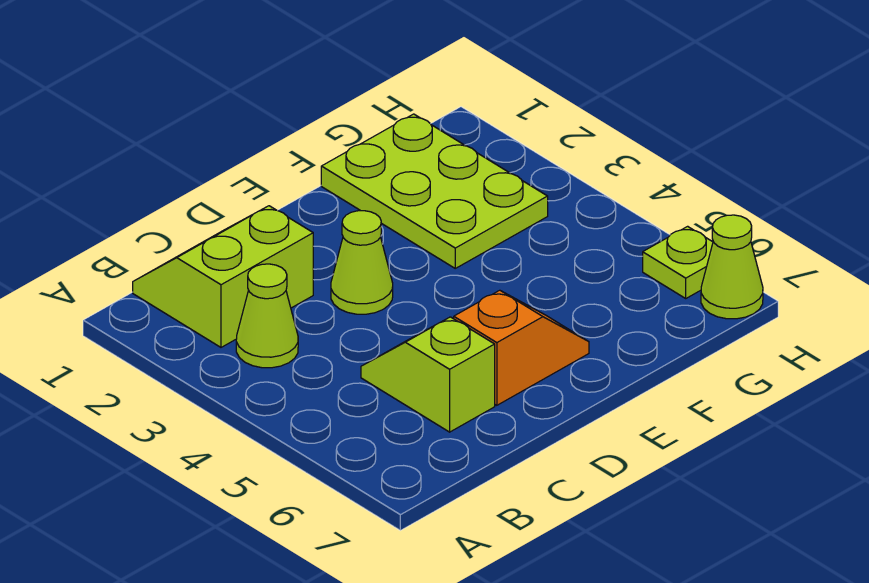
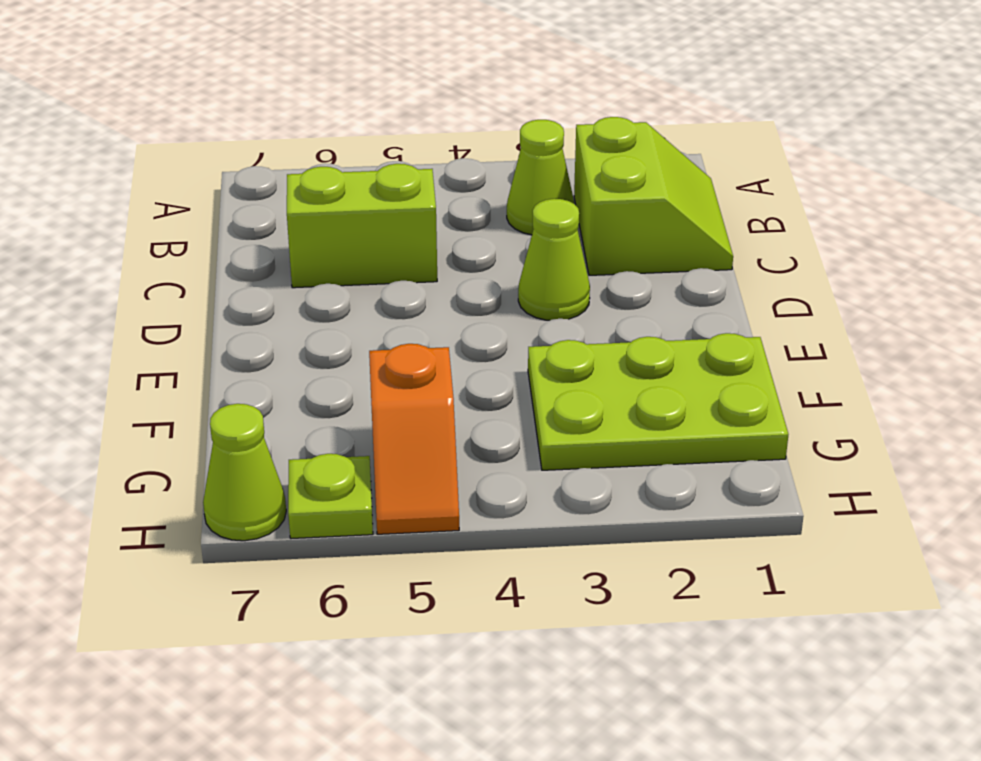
lime slope C5:C6 level 1 top 6 -> lime brick C5:C6 level 1
orange slope D6:E6 level 1 top D -> orange slope G5:H5 level 1 top G

